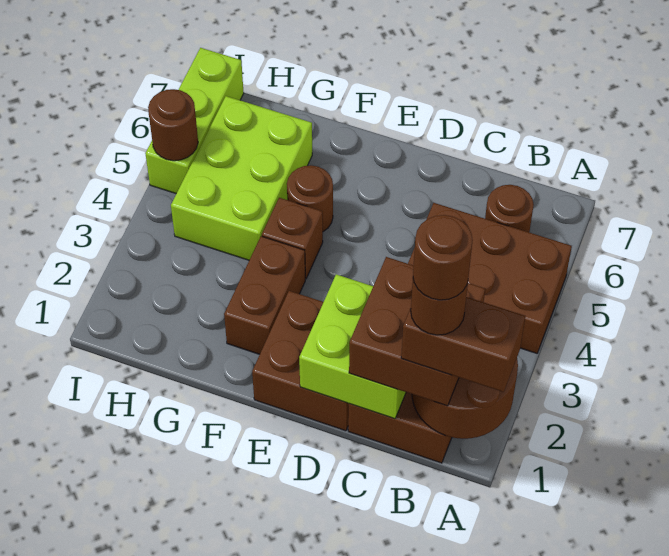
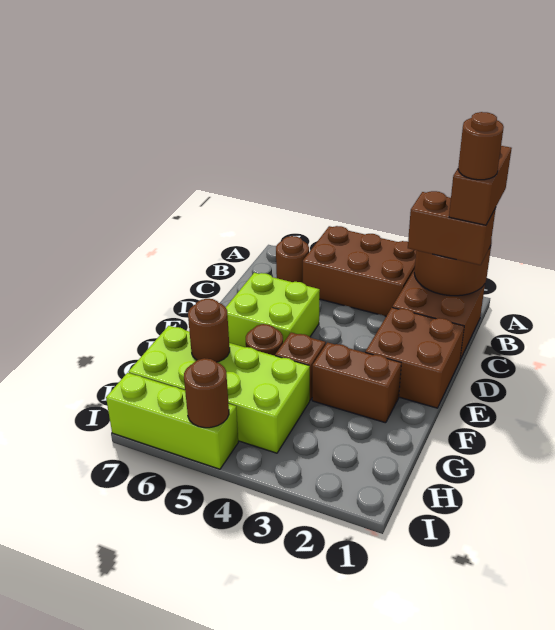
brown brick A4:C5 level 1 -> brown brick A3:B5 level 1
brown brick B1:C2 level 3 -> brown brick B1:B2 level 3
brown round brick B1 level 6 -> brown round brick G6 level 2
lime brick C1:D2 level 2 -> lime brick D5:E6 level 1
lime brick G4:H6 level 1 -> lime brick G4:H7 level 1

